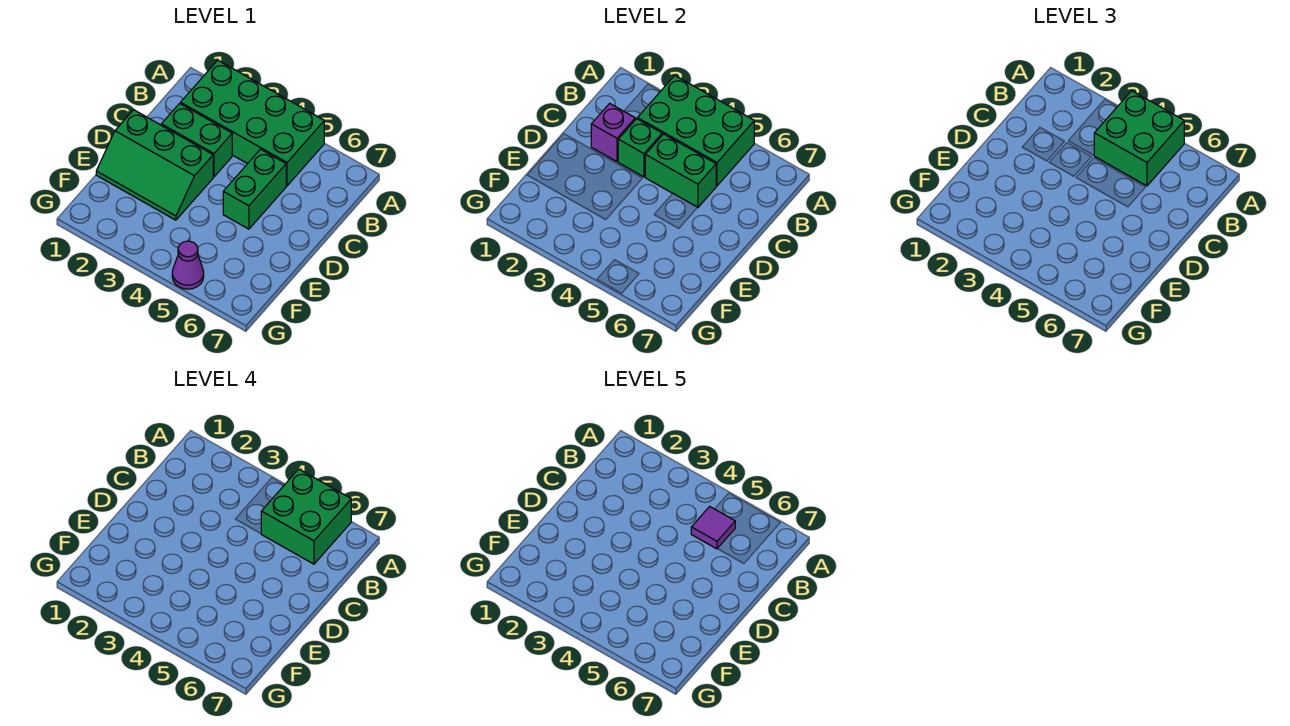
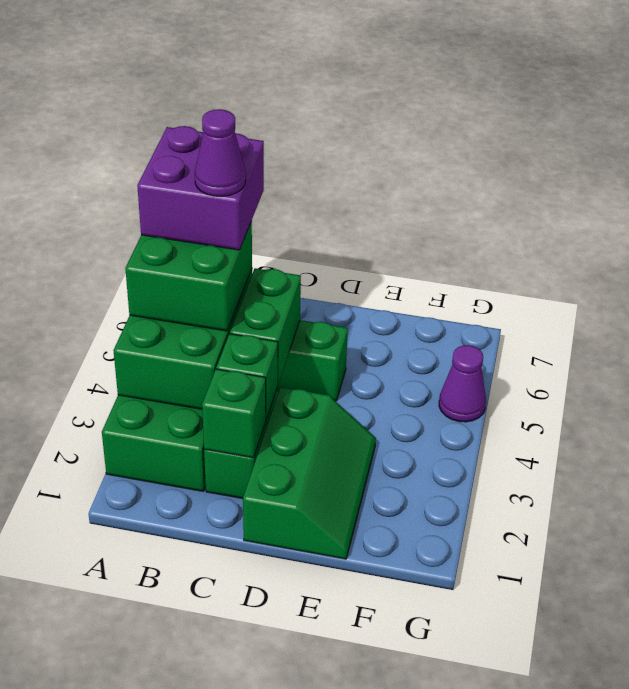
green brick A5:B6 level 4 -> purple brick A5:B6 level 4
purple tile B5 level 5 -> purple cone B5 level 5
purple brick C2 level 2 -> green brick C2 level 2

